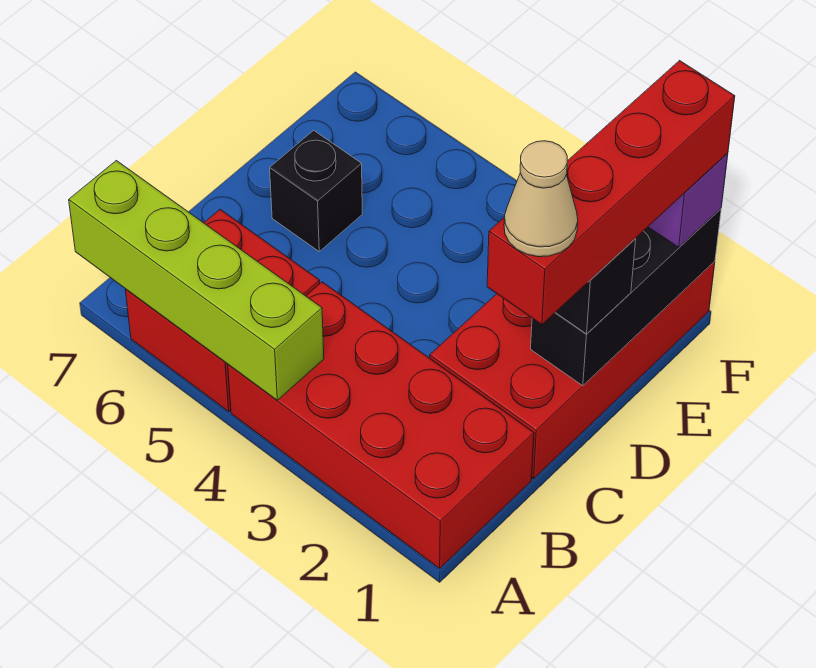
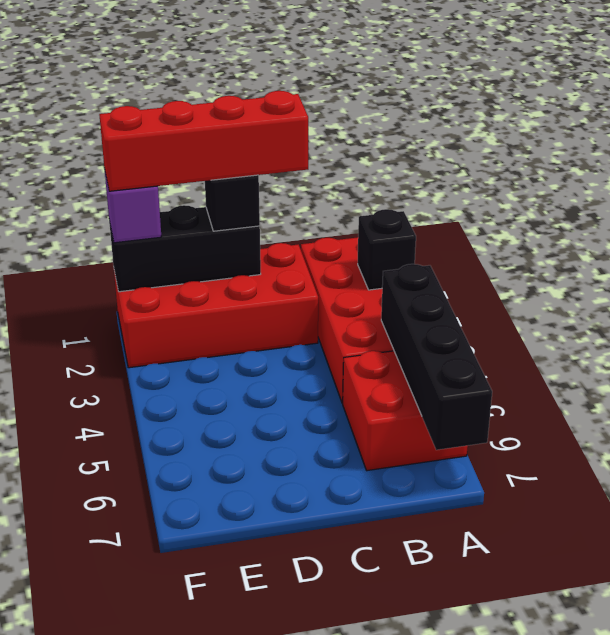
lime brick A4:A7 level 2 -> black brick A4:A7 level 2
tan cone C1 level 5 -> none
black brick D6 level 1 -> black brick A2 level 2

